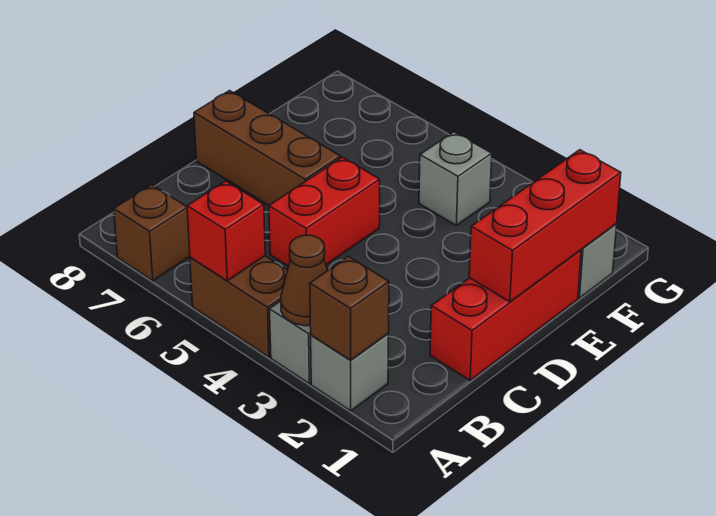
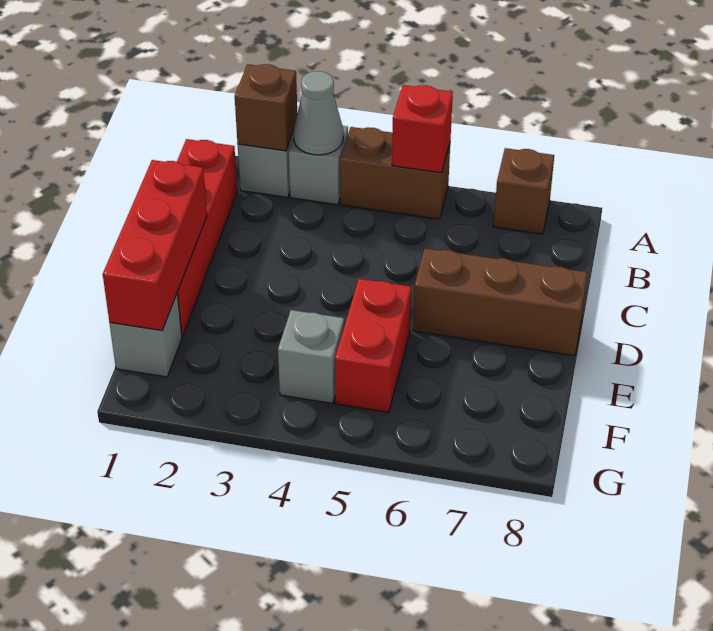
brown cone A3 level 2 -> grey cone A3 level 2
red brick C1:E1 level 1 -> red brick B1:E1 level 1
red brick C5:D5 level 1 -> red brick E5:F5 level 1

